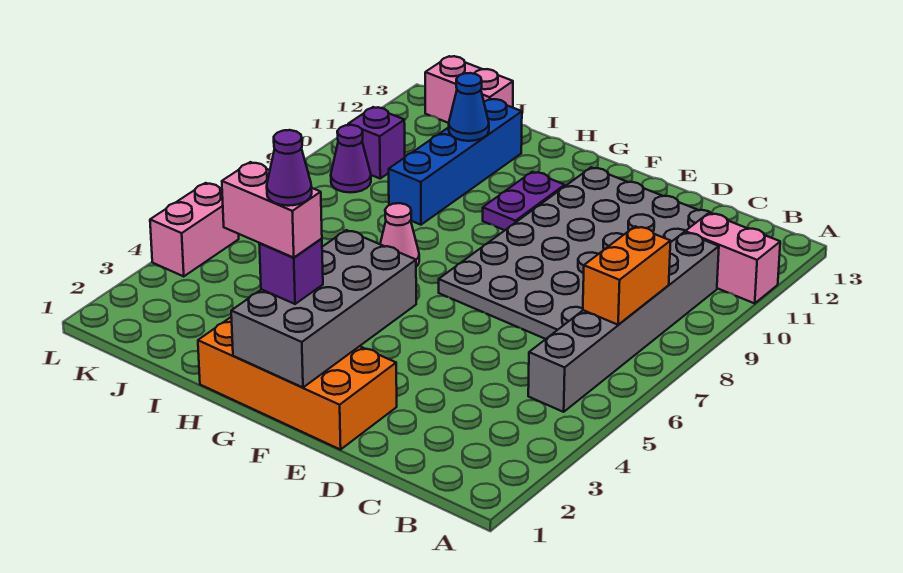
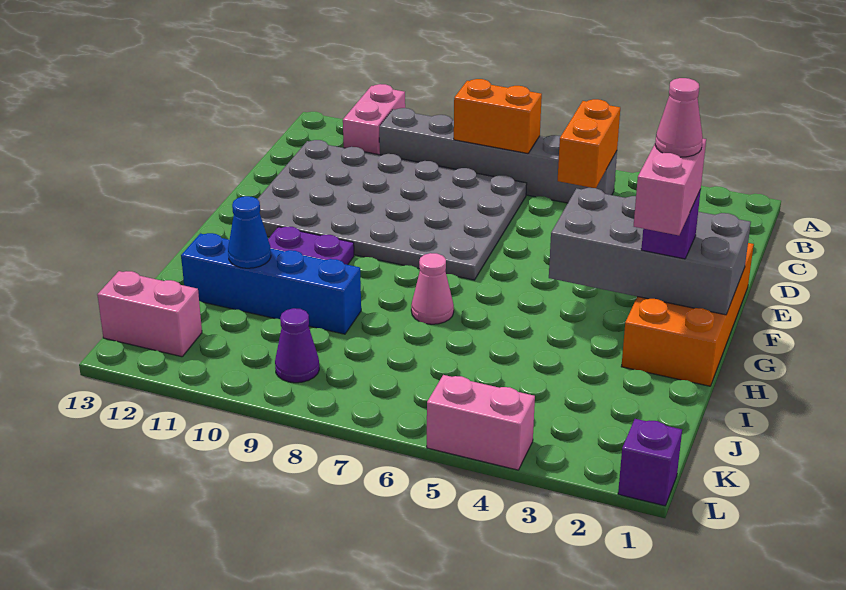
none -> orange brick B5:C5 level 2
purple cone G2 level 5 -> pink cone G2 level 5
pink brick J13:K13 level 1 -> pink brick K12:K13 level 1
purple brick K10 level 1 -> purple brick L1 level 1

